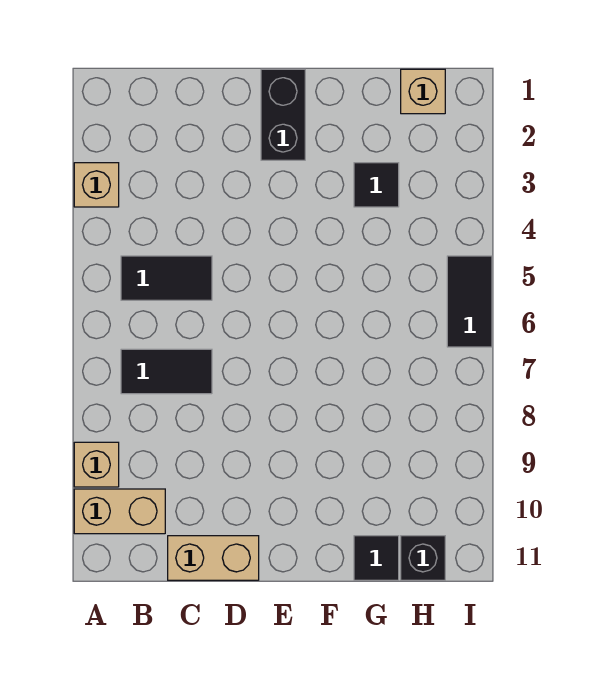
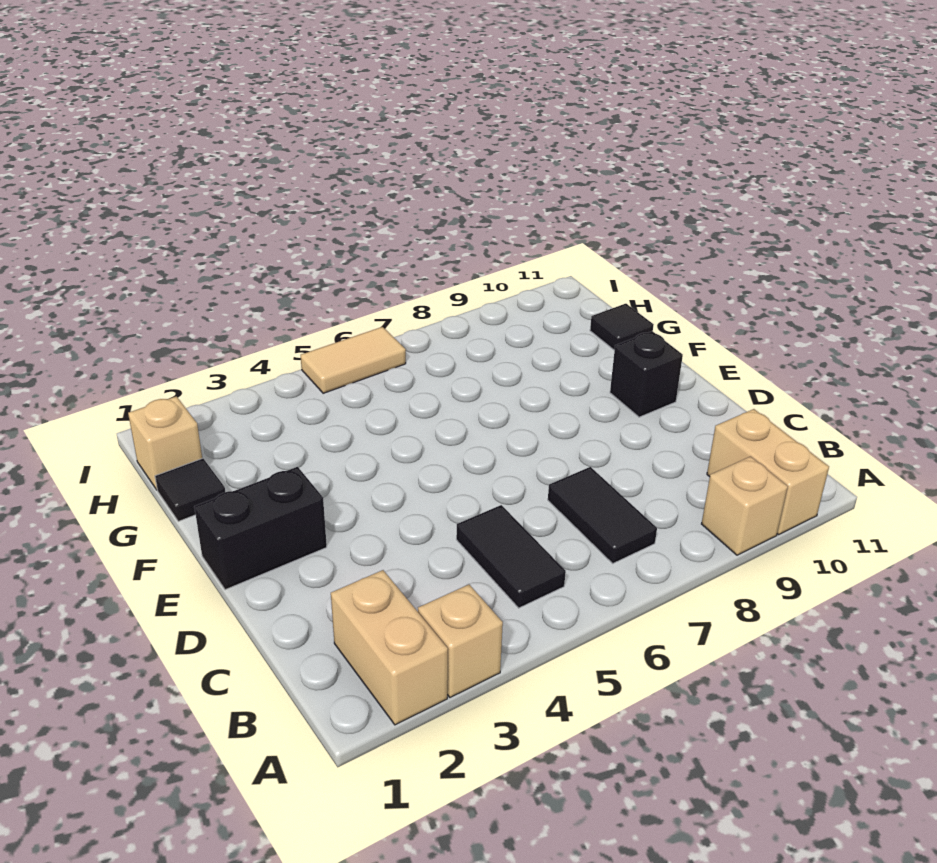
tan brick C11:D11 level 1 -> tan brick A2:B2 level 1
black tile G3 level 1 -> black tile G1 level 1
black brick H11 level 1 -> black brick E10 level 1
black tile I5:I6 level 1 -> tan tile I5:I6 level 1

